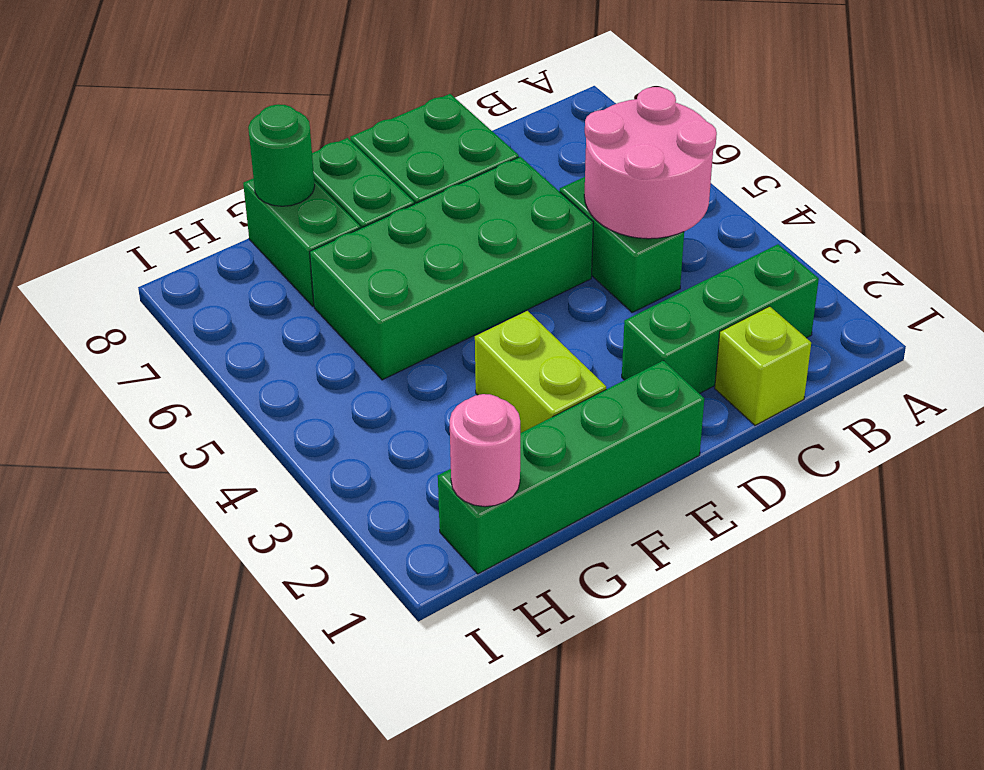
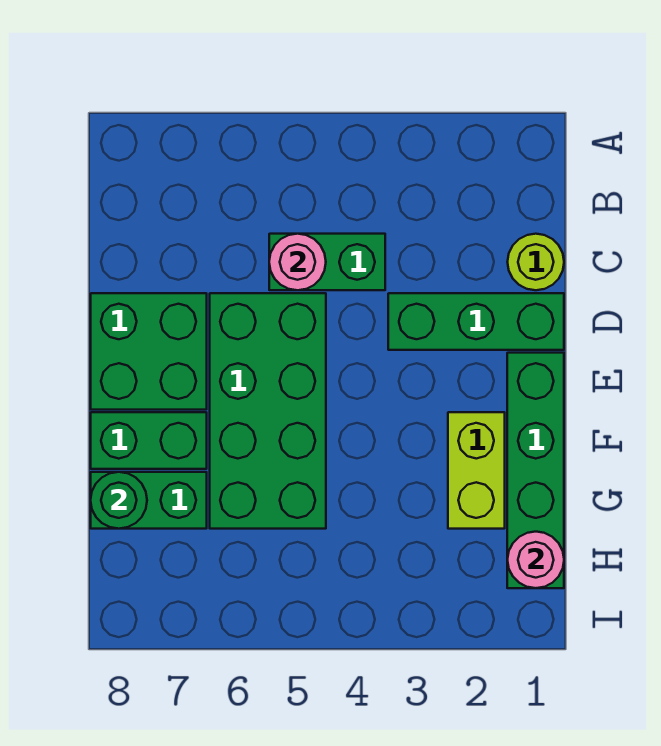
green brick B2:D2 level 1 -> green brick D1:D3 level 1
pink round brick B4:C5 level 2 -> pink round brick C5 level 2
lime brick C1 level 1 -> lime round brick C1 level 1
lime brick F2:F3 level 1 -> lime brick F2:G2 level 1

